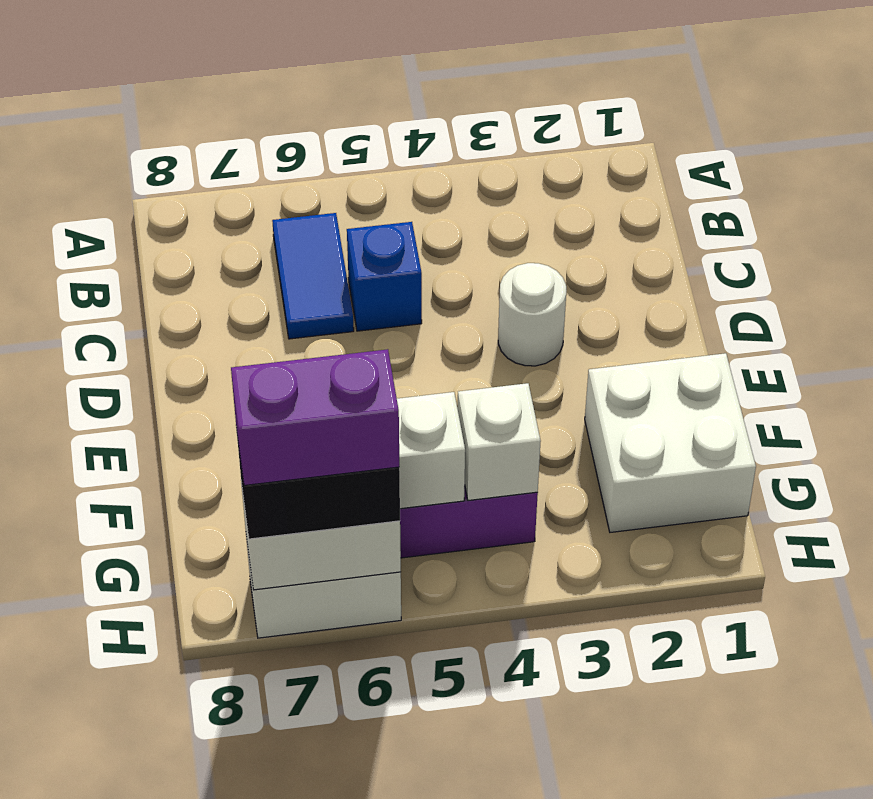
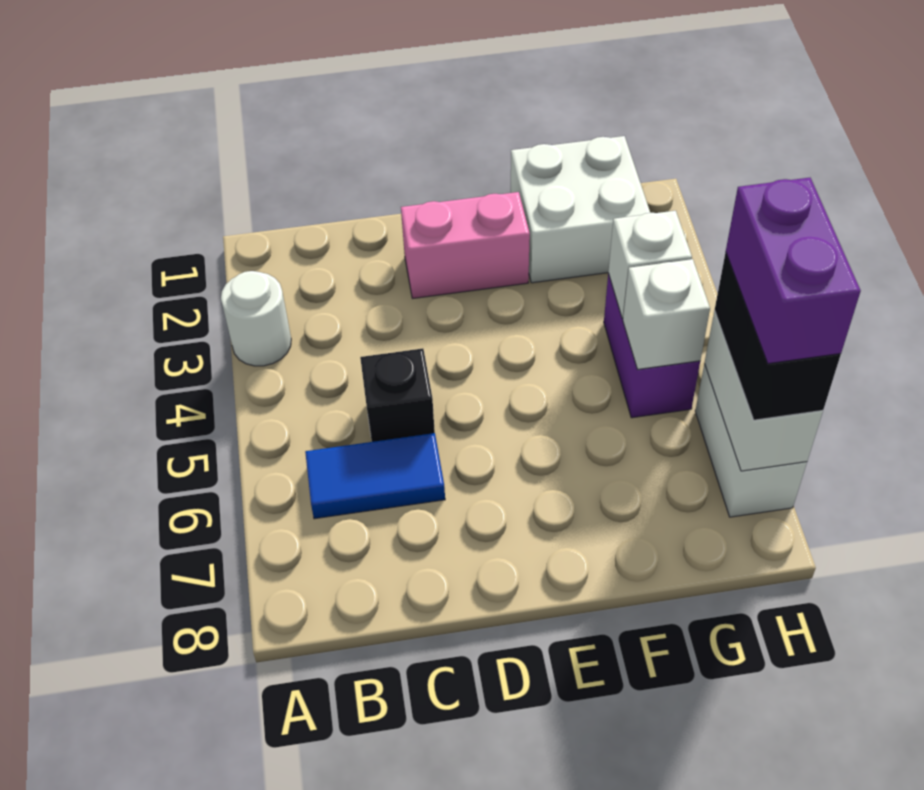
blue brick C5 level 1 -> black brick C5 level 1
none -> pink brick D2:E2 level 1
white round brick D3 level 1 -> white round brick A3 level 1

